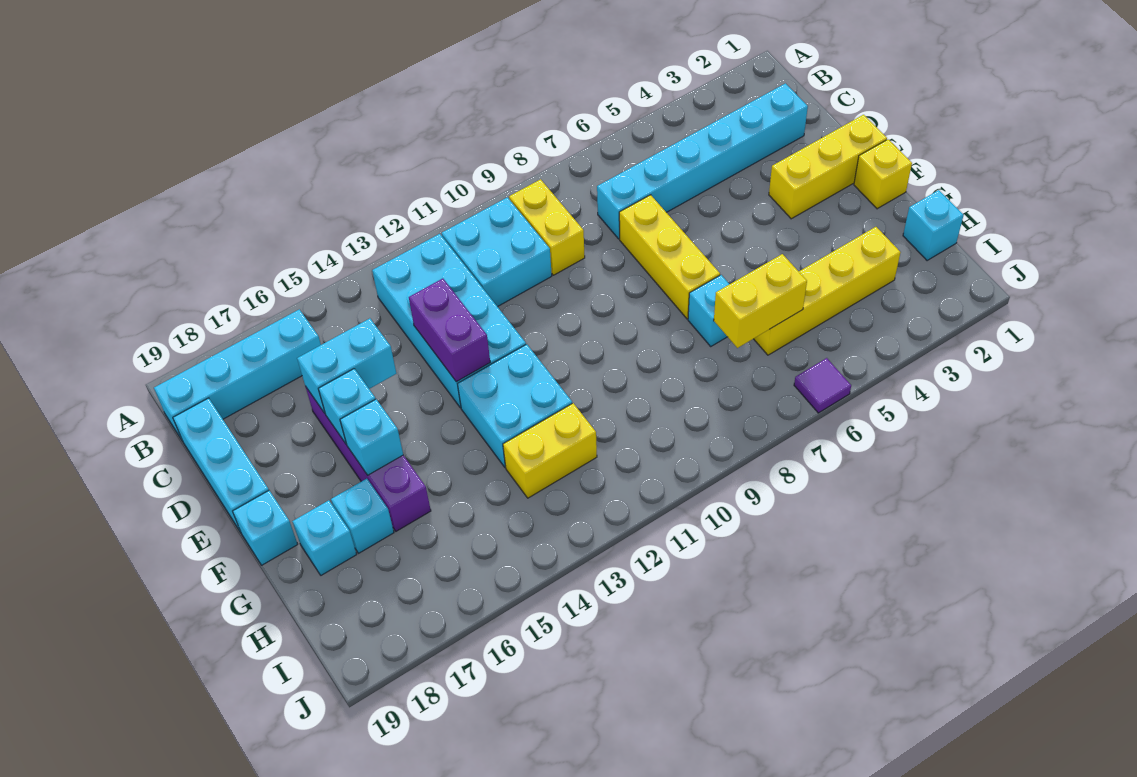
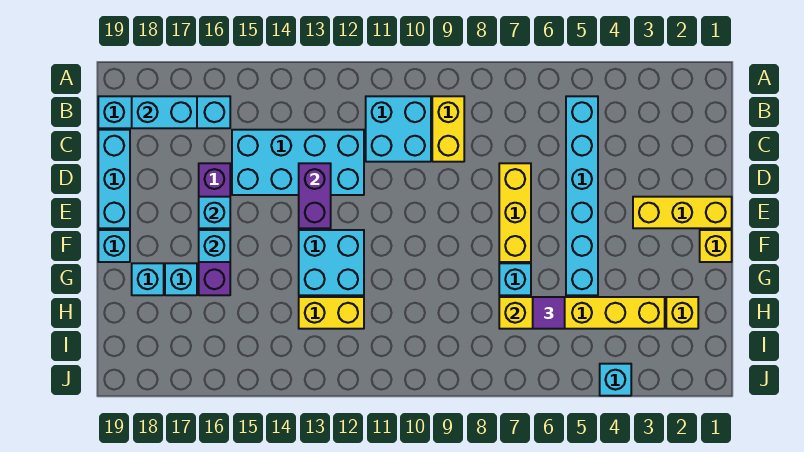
cyan brick B12:E13 level 1 -> cyan brick C12:D15 level 1
cyan brick C2:C7 level 1 -> cyan brick B5:G5 level 1
cyan brick D15:D16 level 2 -> cyan brick B17:B18 level 2
cyan brick H1 level 1 -> cyan brick J4 level 1
none -> yellow brick H2 level 1
purple tile J6 level 1 -> purple tile H6 level 3

